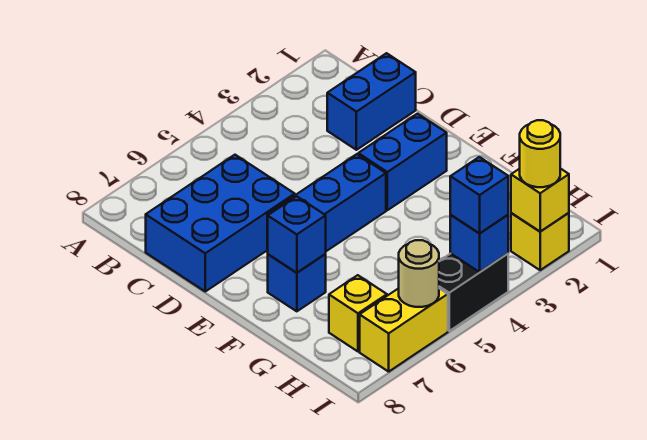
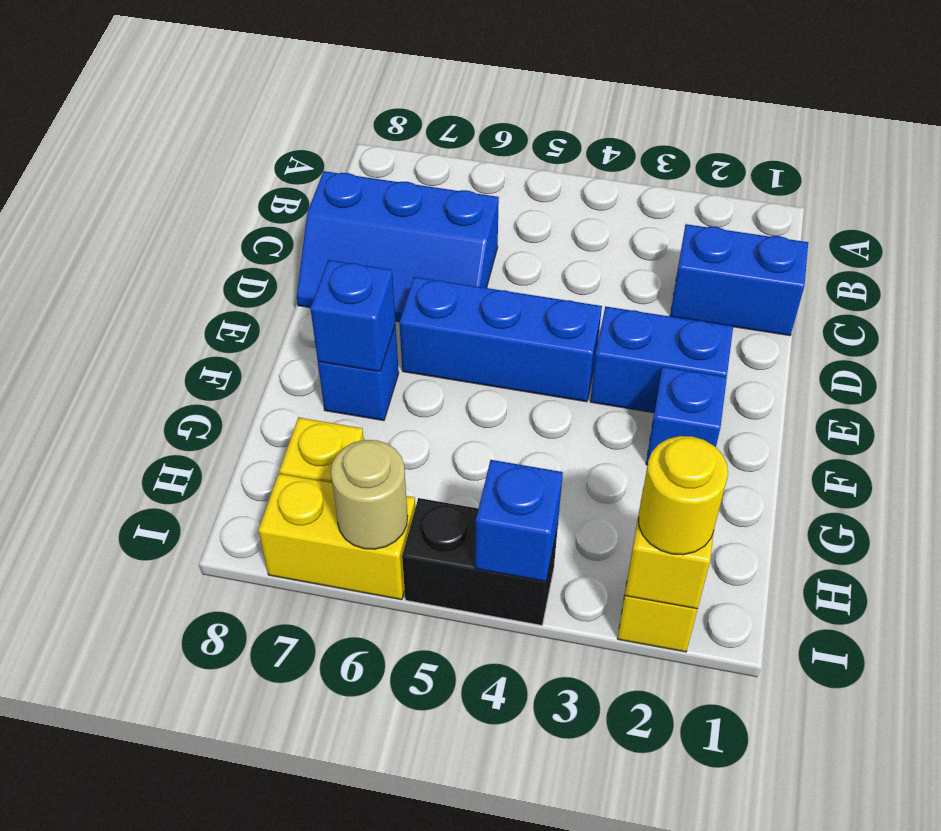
blue brick C6:D8 level 1 -> blue slope C6:D8 level 1 top C
blue brick I4 level 3 -> blue brick F2 level 1

